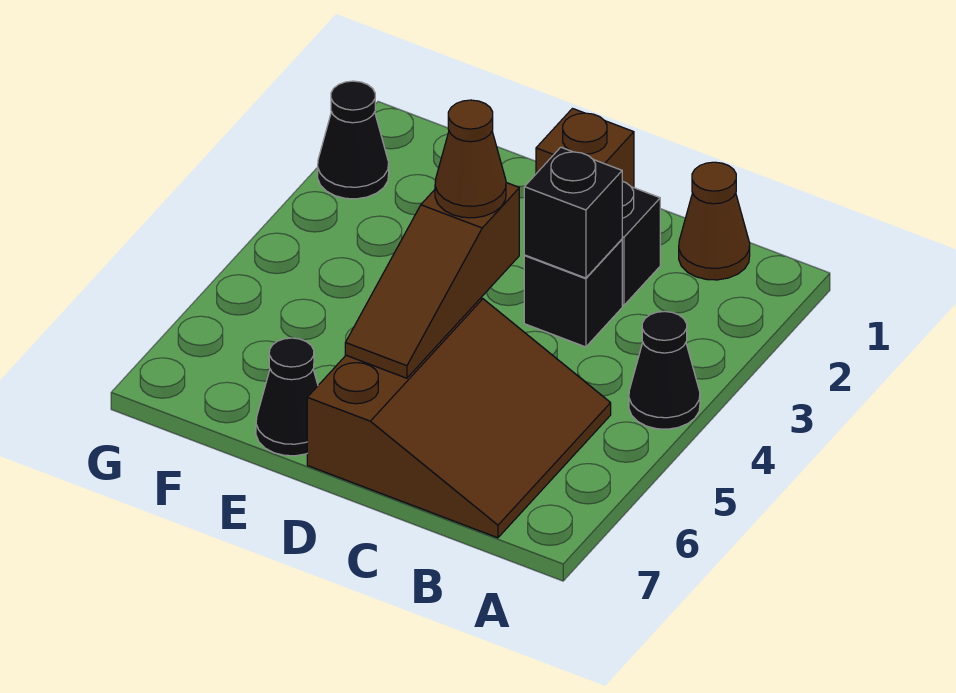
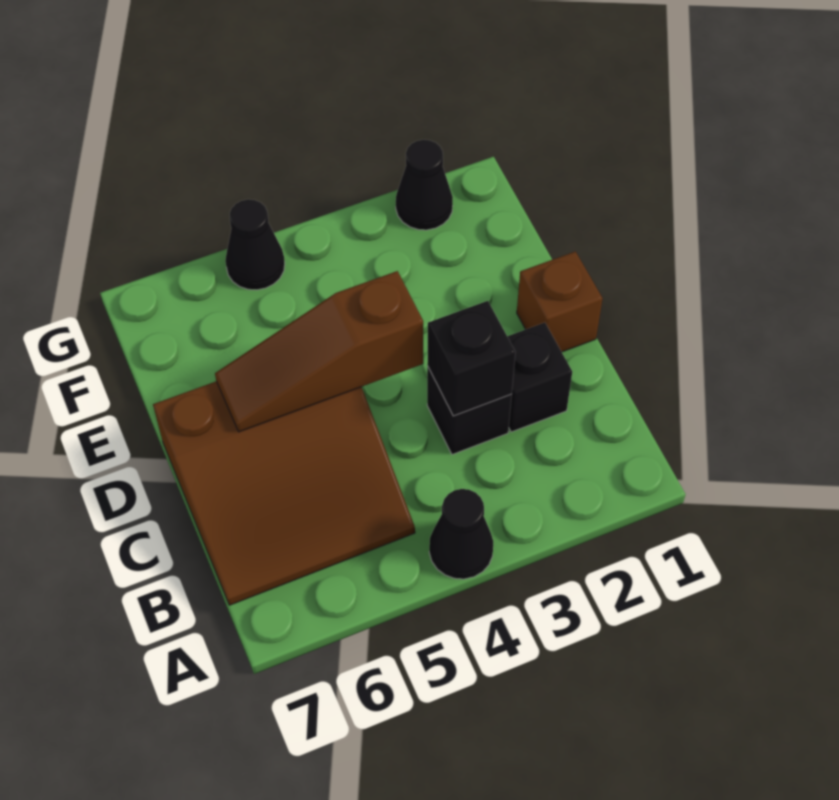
brown cone B1 level 1 -> none
brown cone D4 level 3 -> none
black cone E7 level 1 -> black cone G5 level 1

